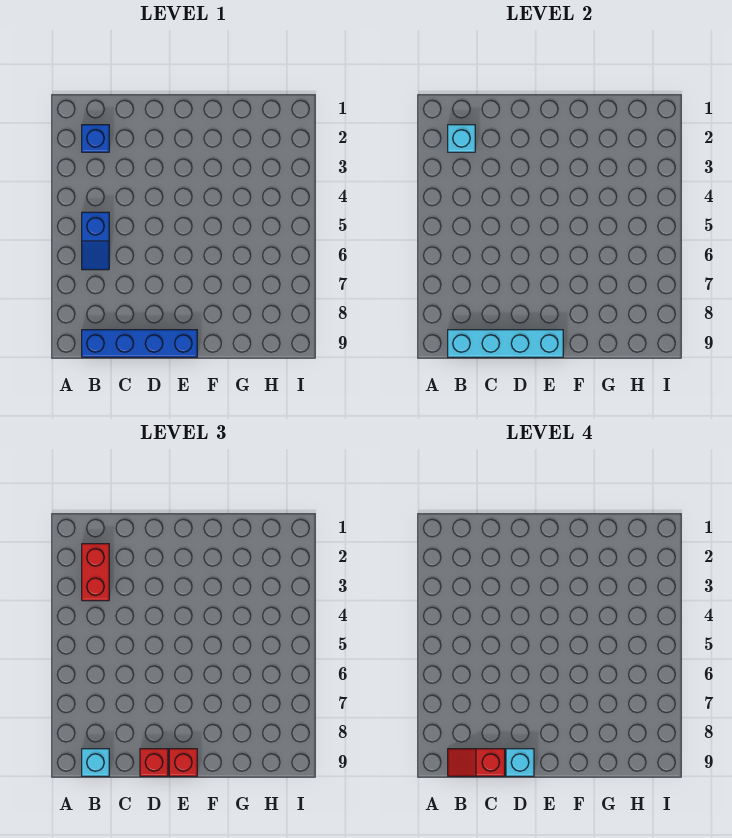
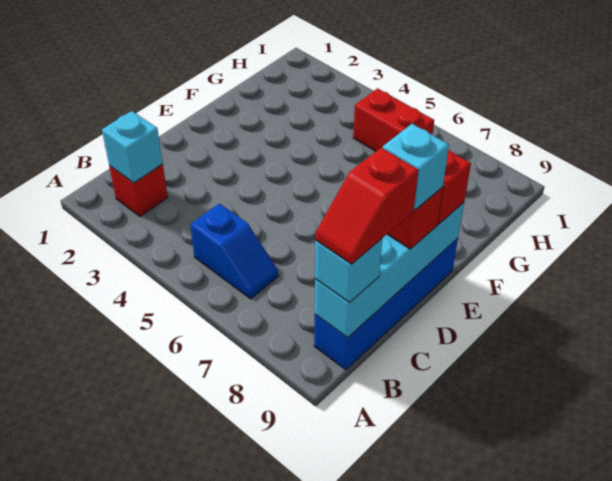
blue brick B2 level 1 -> red brick B2 level 1
red brick B2:B3 level 3 -> red brick H5:H6 level 1

